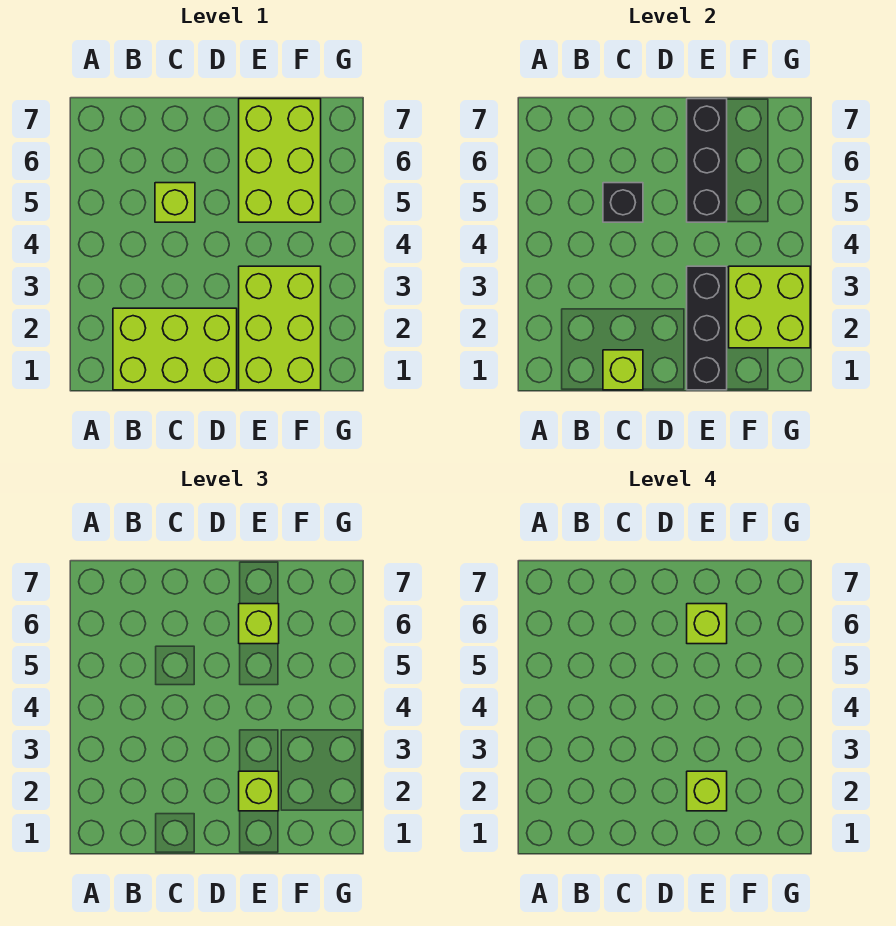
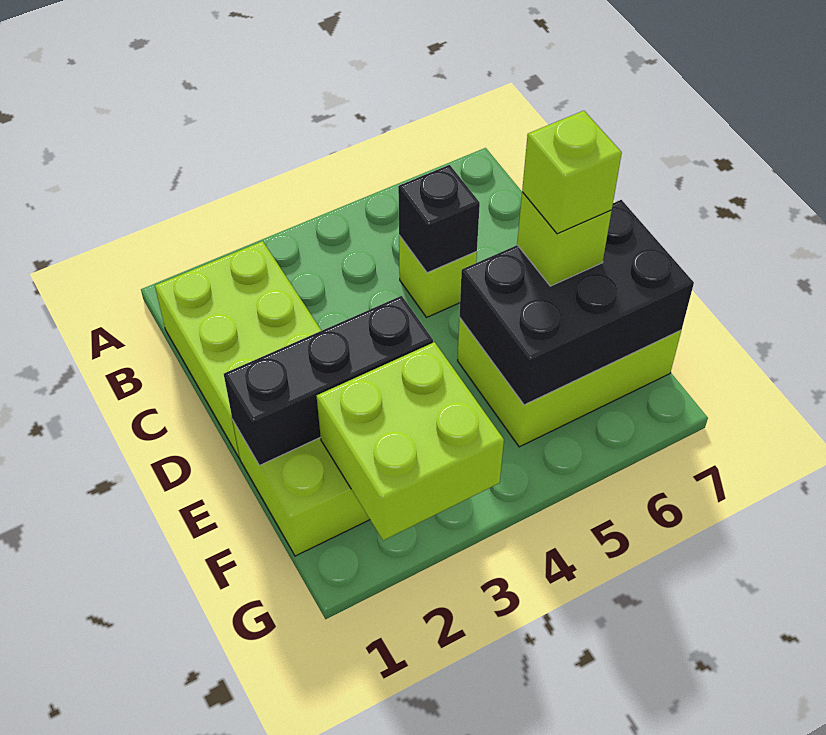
lime brick C1 level 2 -> none
lime brick E2 level 3 -> none
lime brick E2 level 4 -> none
black brick E5:E7 level 2 -> black brick E5:F7 level 2

